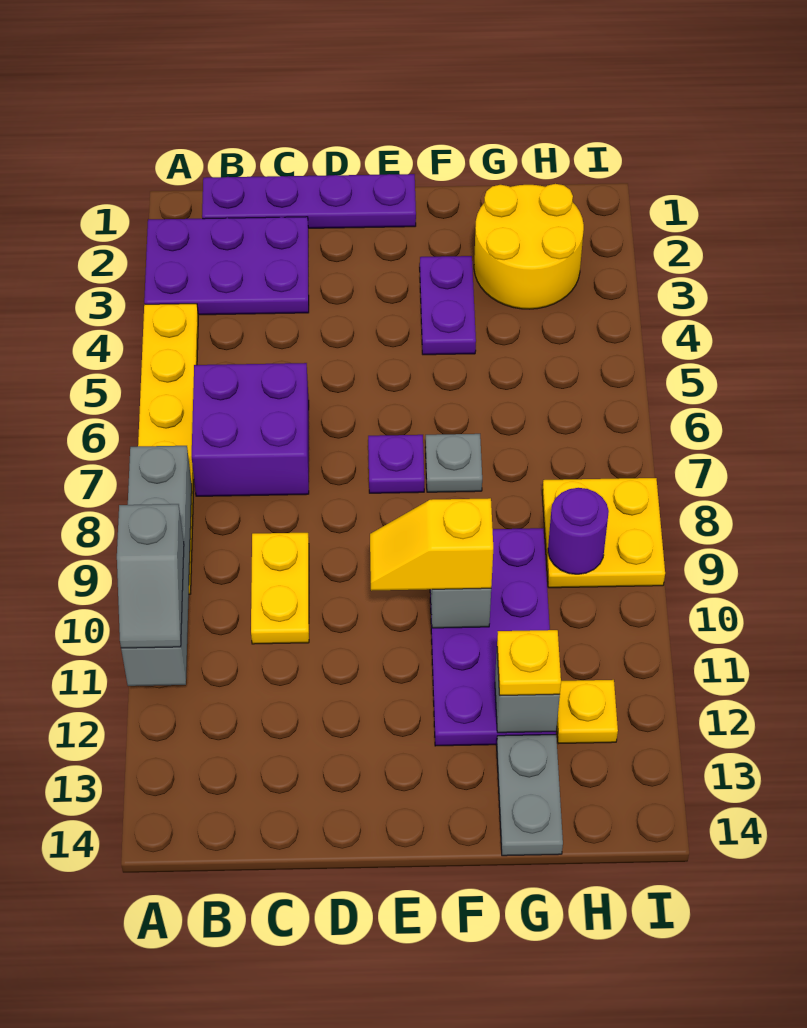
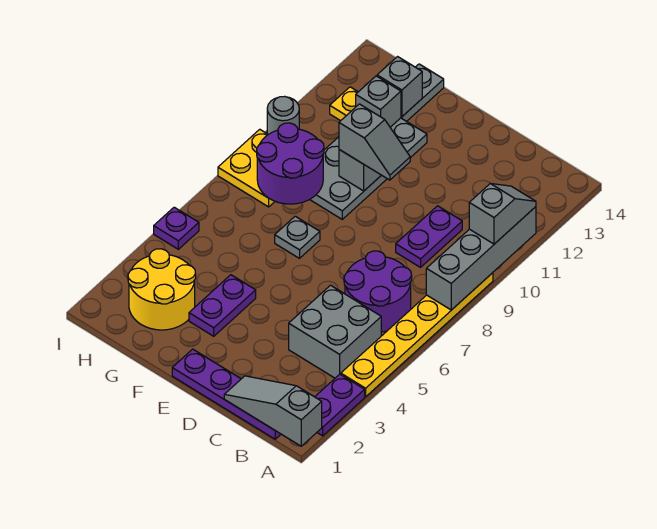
none -> grey slope A1:C1 level 2 top A
purple plate A2:C3 level 1 -> purple plate A2:A3 level 1
none -> grey brick B4:C5 level 1
purple brick B6:C7 level 1 -> purple round brick B6:C7 level 1
yellow plate C9:C10 level 1 -> purple plate C9:C10 level 1
purple plate E7 level 1 -> purple plate I5 level 1
yellow slope E10:F10 level 3 top F -> grey slope E10:F10 level 3 top F
purple plate F9:G12 level 1 -> grey plate F9:G12 level 1
yellow plate G12 level 3 -> none
none -> grey brick G13 level 2
purple round brick H9 level 2 -> purple round brick G8:H9 level 2
none -> grey round brick I10 level 1

